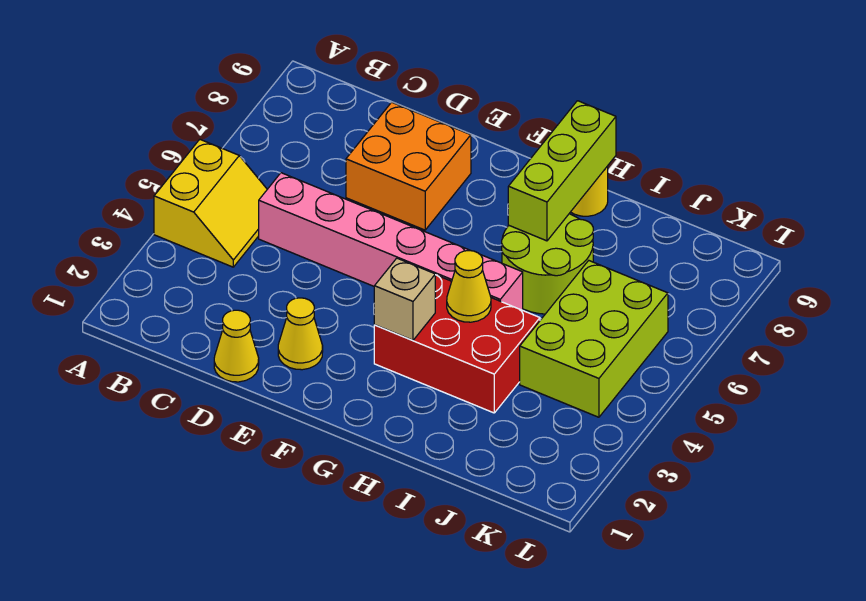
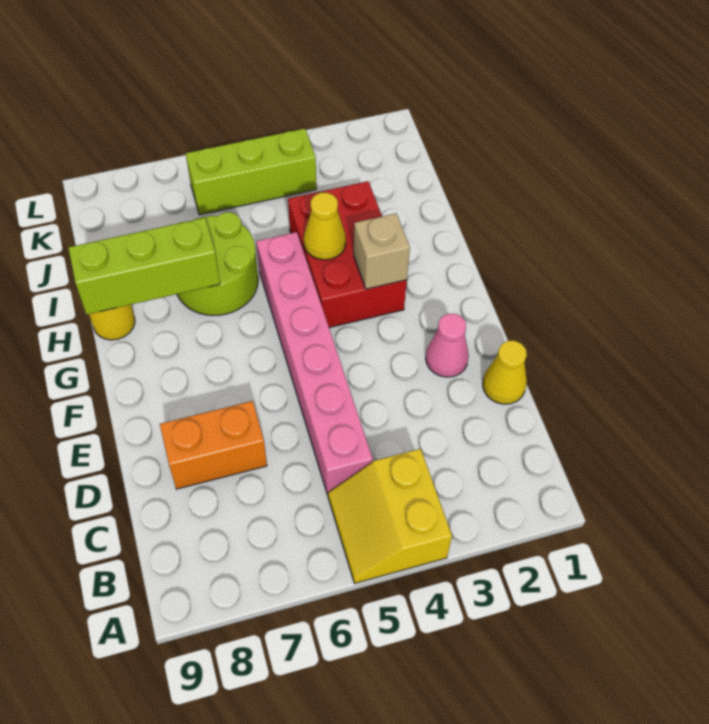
yellow slope A4:B5 level 1 top A -> yellow slope A4:B5 level 1 top 4
orange brick D7:E8 level 1 -> orange brick D7:D8 level 1
yellow cone E2 level 1 -> pink cone E2 level 1
lime brick J4:K6 level 1 -> lime brick K4:K6 level 1

